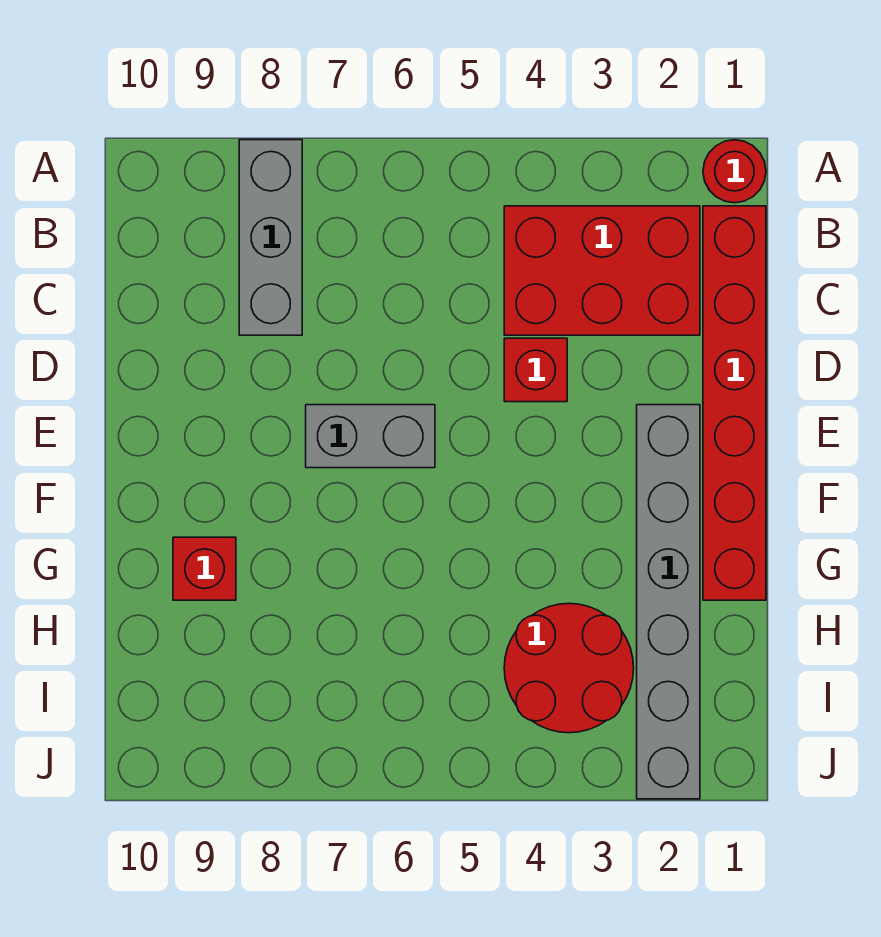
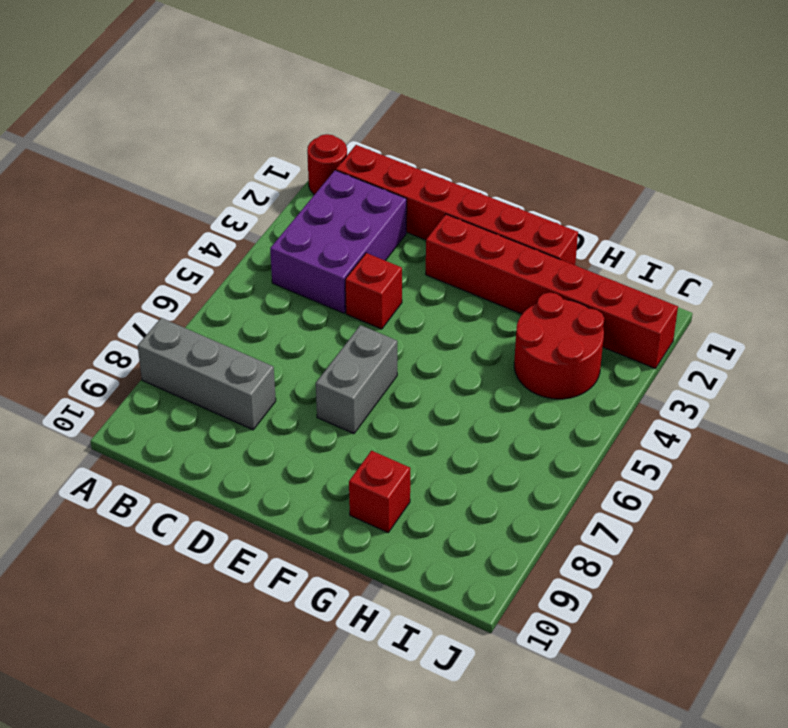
red brick B2:C4 level 1 -> purple brick B2:C4 level 1
grey brick E2:J2 level 1 -> red brick E2:J2 level 1

